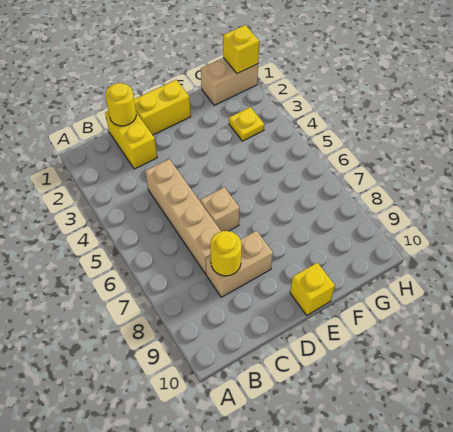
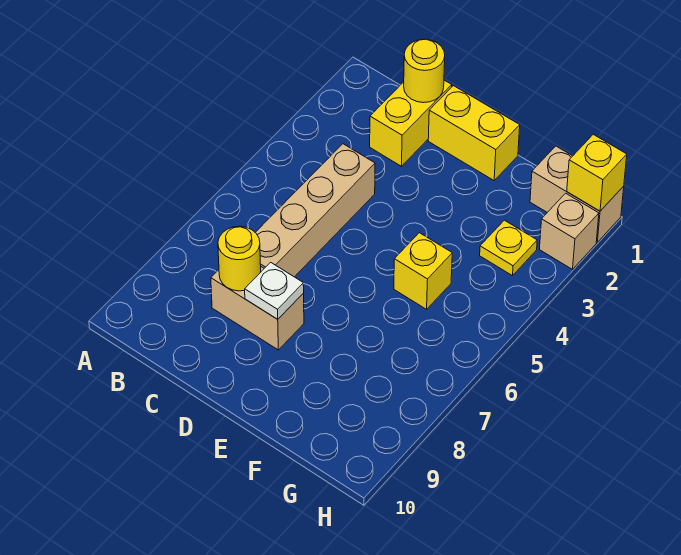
tan brick D6 level 1 -> tan brick H2 level 1
none -> white plate D8 level 2
yellow brick E10 level 1 -> yellow brick F5 level 1

